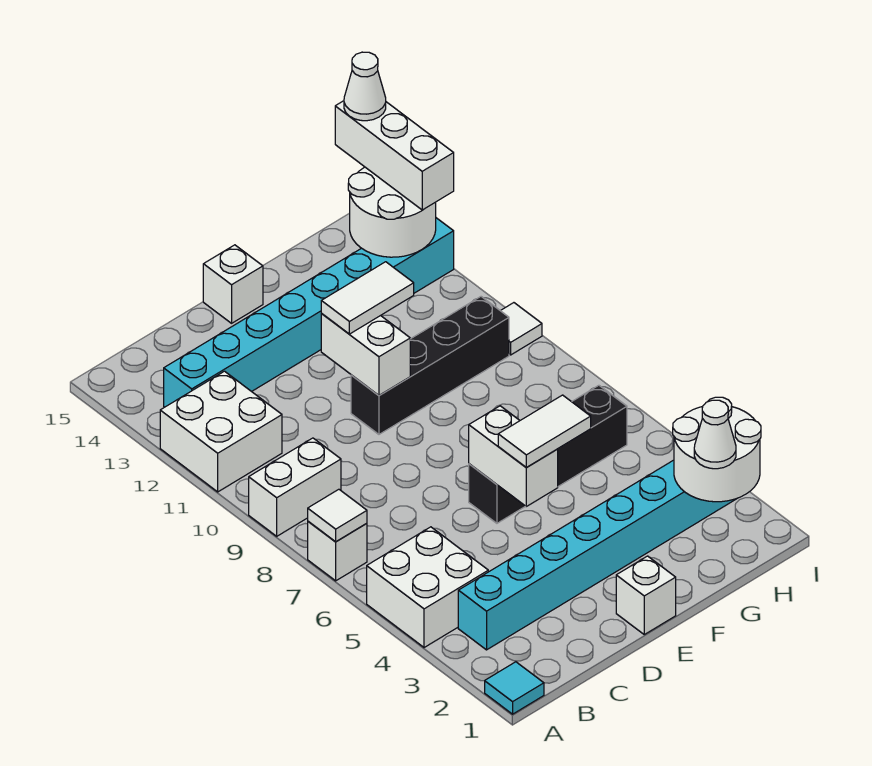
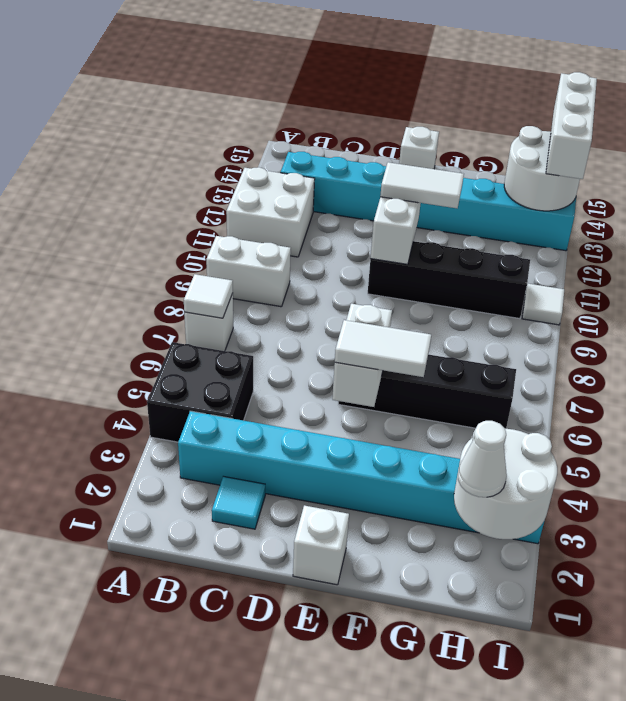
cyan tile A1 level 1 -> cyan tile C2 level 1
white brick A4:B5 level 1 -> black brick A4:B5 level 1
white cone I15 level 4 -> none

